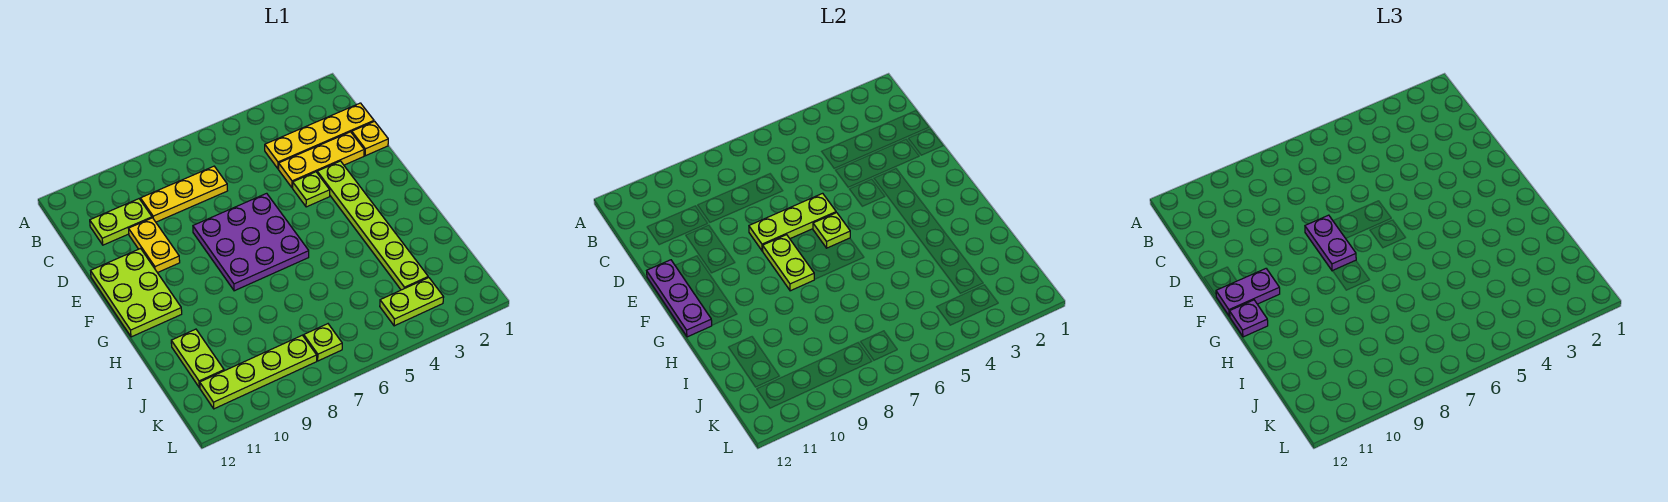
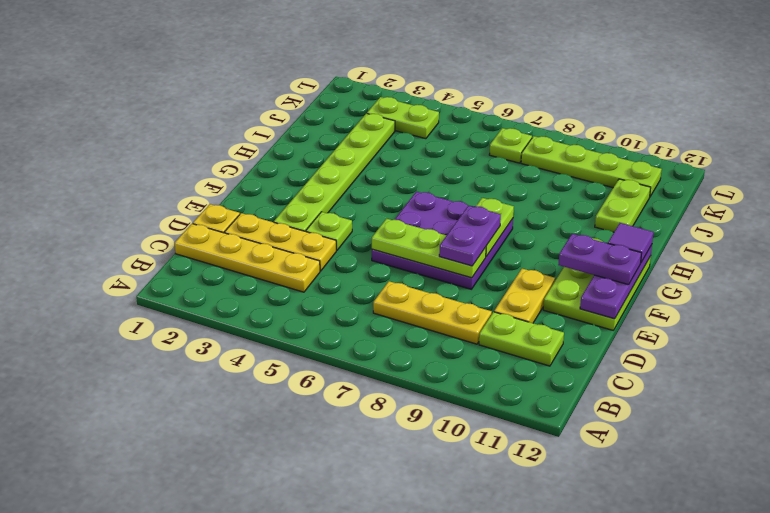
lime plate F6 level 2 -> none
purple plate G12 level 3 -> purple tile G12 level 3

